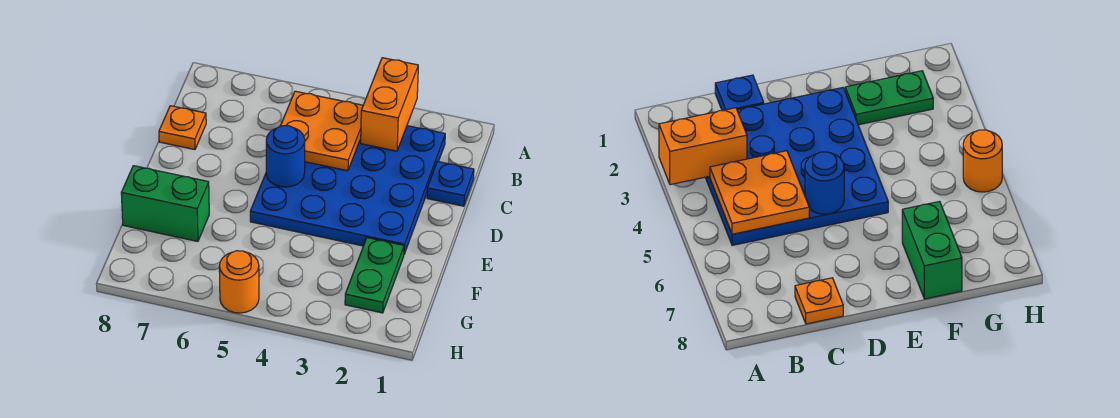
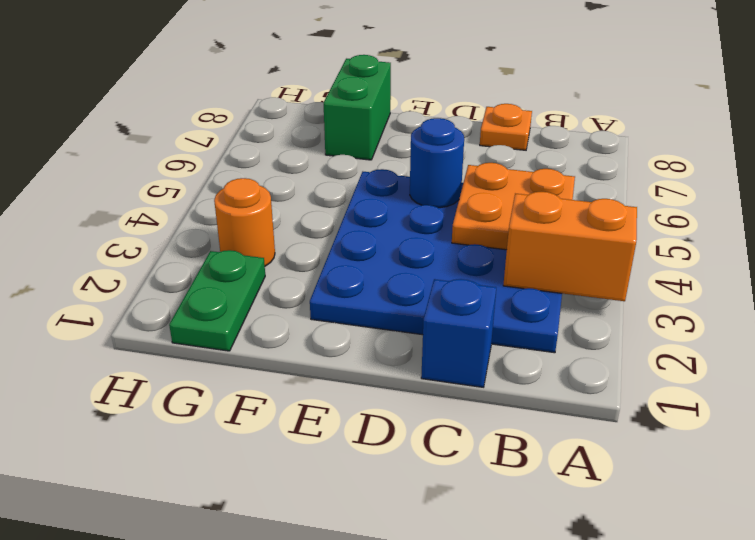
blue plate C1 level 1 -> blue brick C1 level 1
green plate F2:G2 level 1 -> green plate G1:G2 level 1
orange round brick H5 level 1 -> orange round brick G3 level 1

